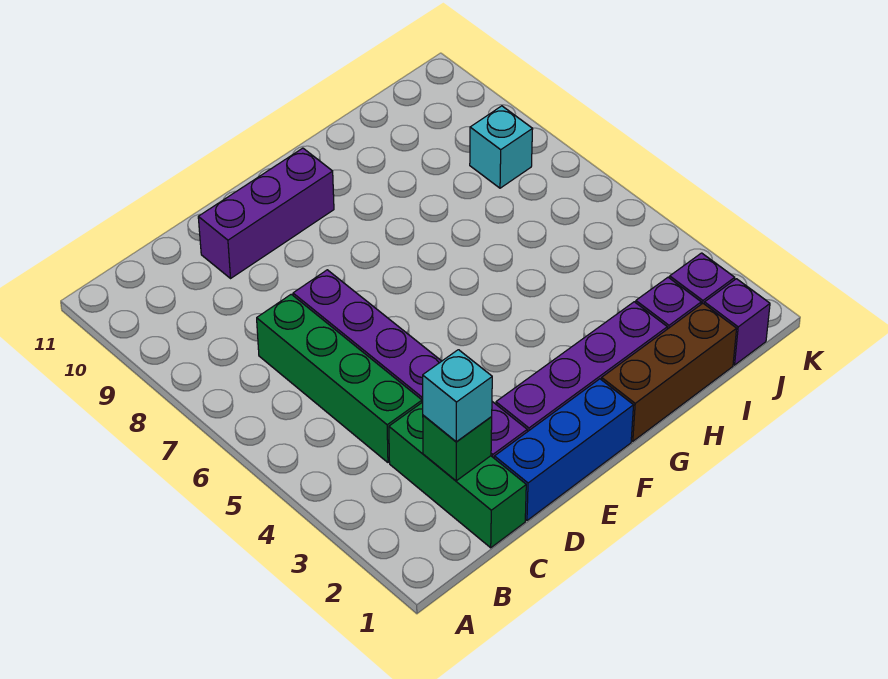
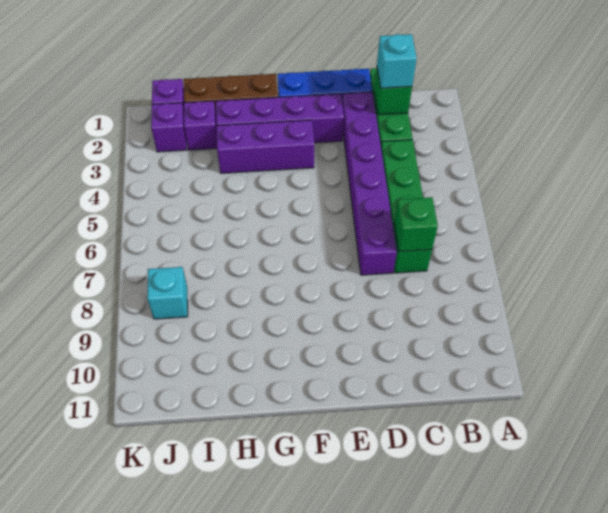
none -> green brick C7 level 2
purple brick D10:F10 level 1 -> purple brick F3:H3 level 1

